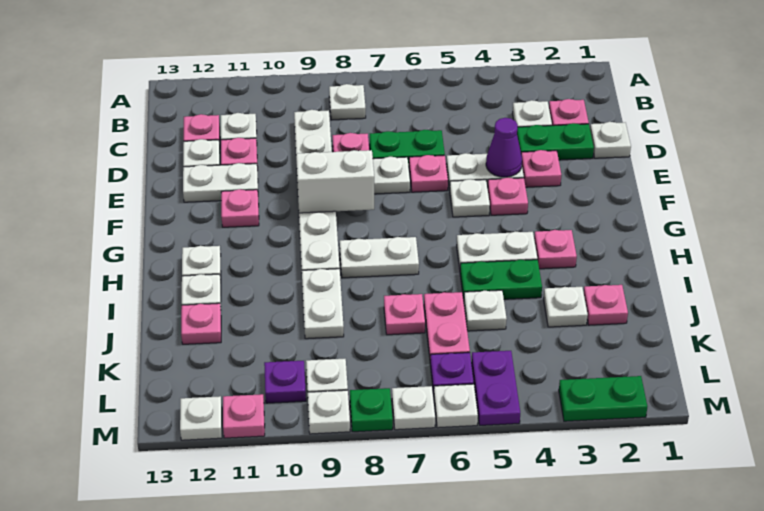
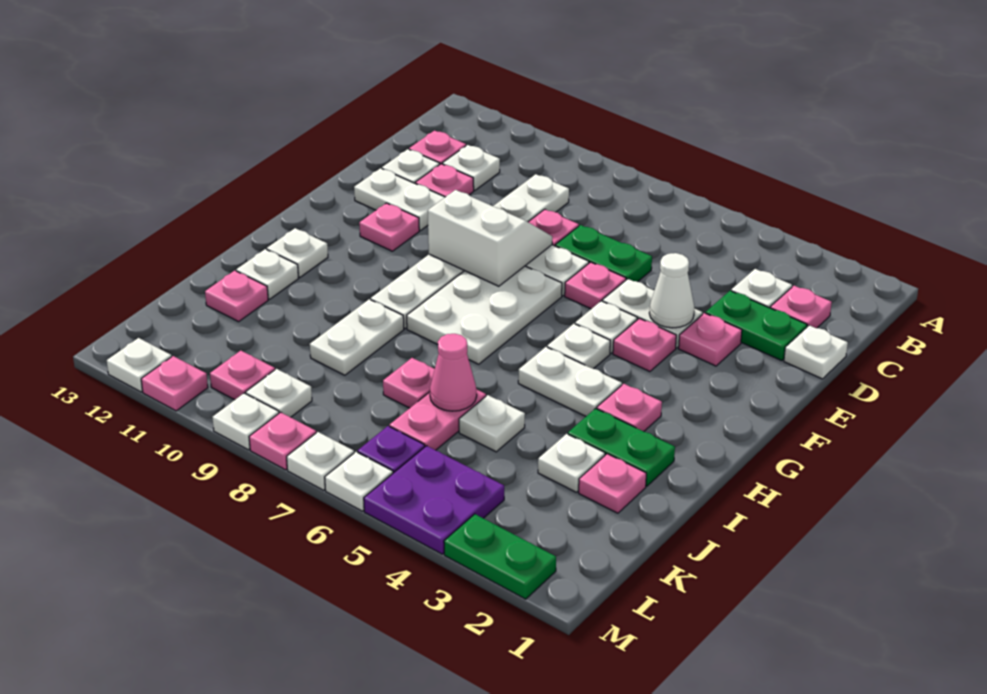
white plate B8 level 1 -> white plate G5 level 1
purple cone E4 level 2 -> white cone E4 level 2
white plate H7:H8 level 1 -> white plate F7:H8 level 1
green plate I4:I5 level 1 -> green plate I2:I3 level 1
none -> pink cone J6 level 2
purple plate L5:M5 level 1 -> purple plate L4:M5 level 1
purple plate L10 level 1 -> pink plate L10 level 1
green plate M8 level 1 -> pink plate M8 level 1

